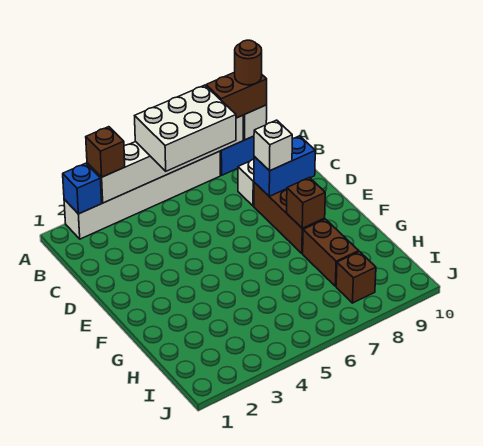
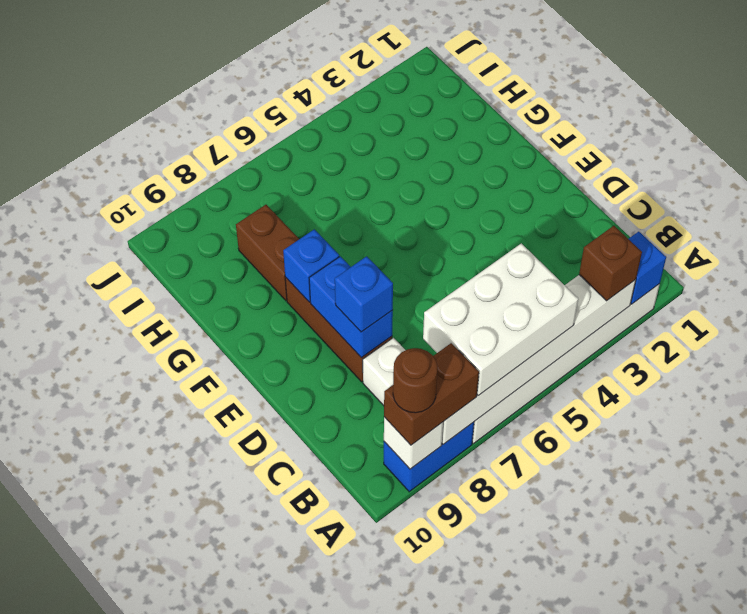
blue brick D8:D9 level 2 -> blue brick D8:E8 level 2
white brick D8 level 3 -> blue brick D8 level 3
brown brick F8 level 2 -> blue brick F8 level 2
brown brick I8 level 1 -> none

